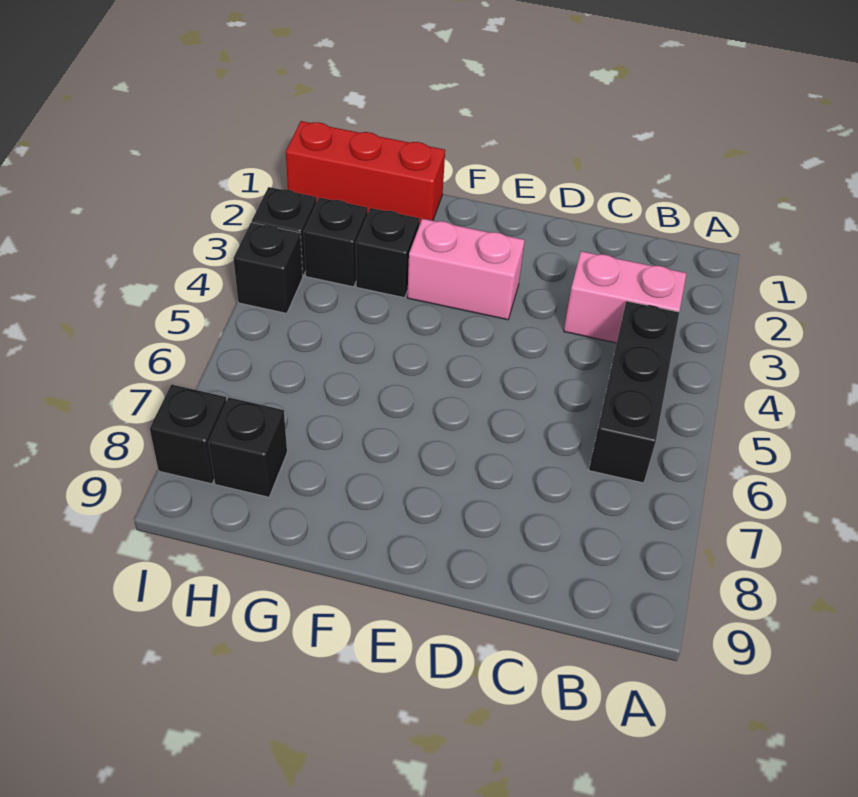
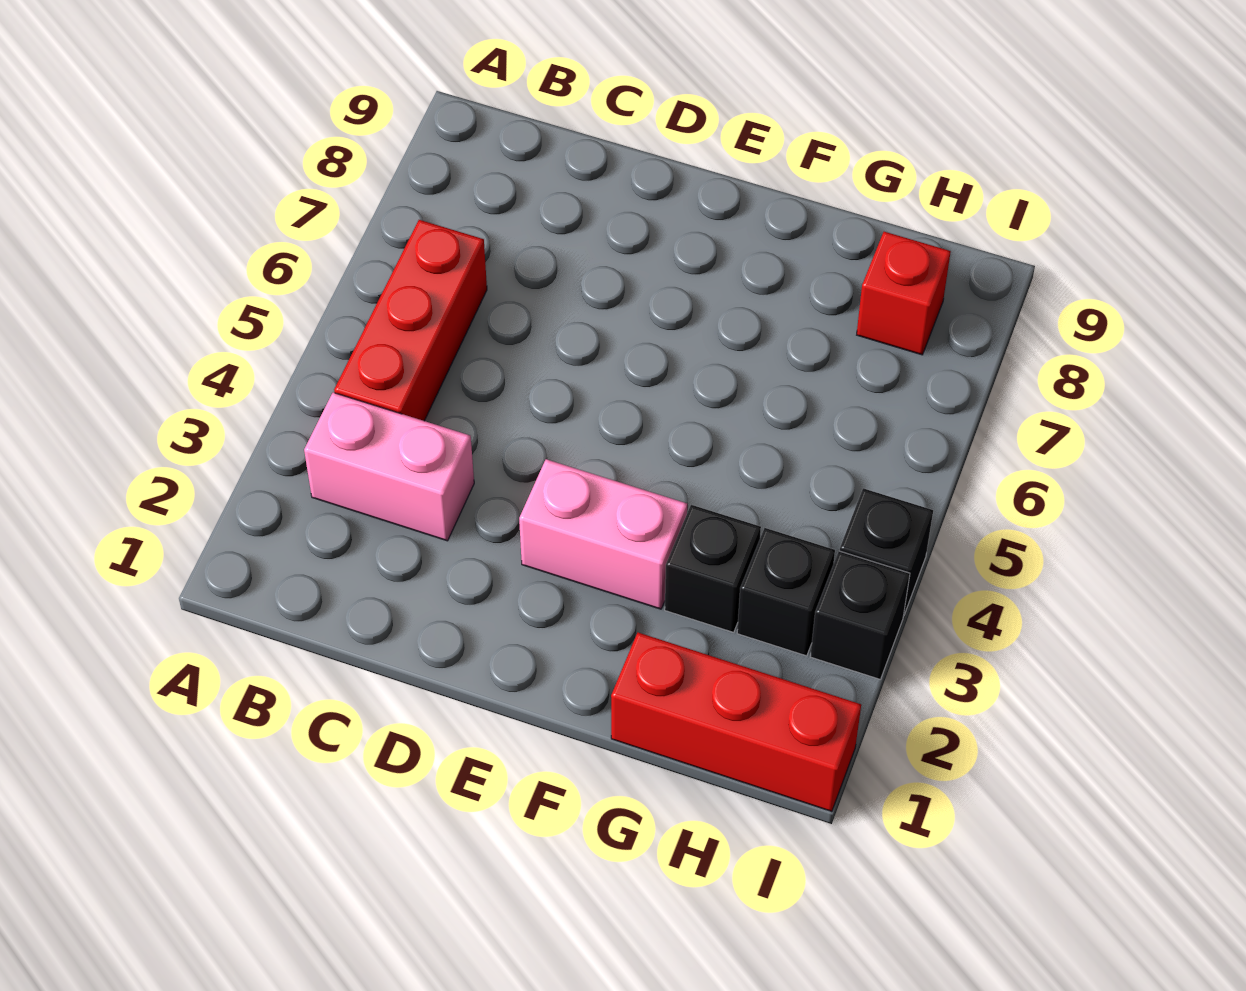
black brick B4:B6 level 1 -> red brick B4:B6 level 1
black brick H8 level 1 -> red brick H8 level 1
black brick I8 level 1 -> none

